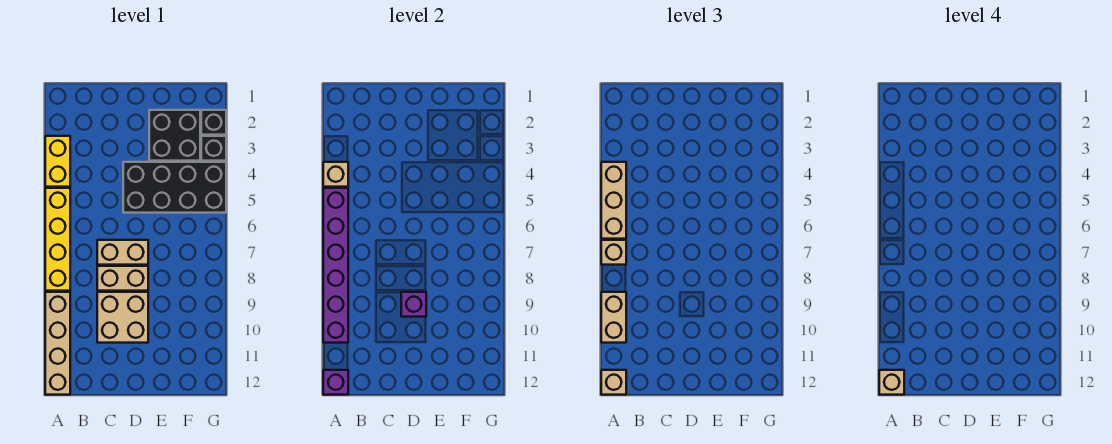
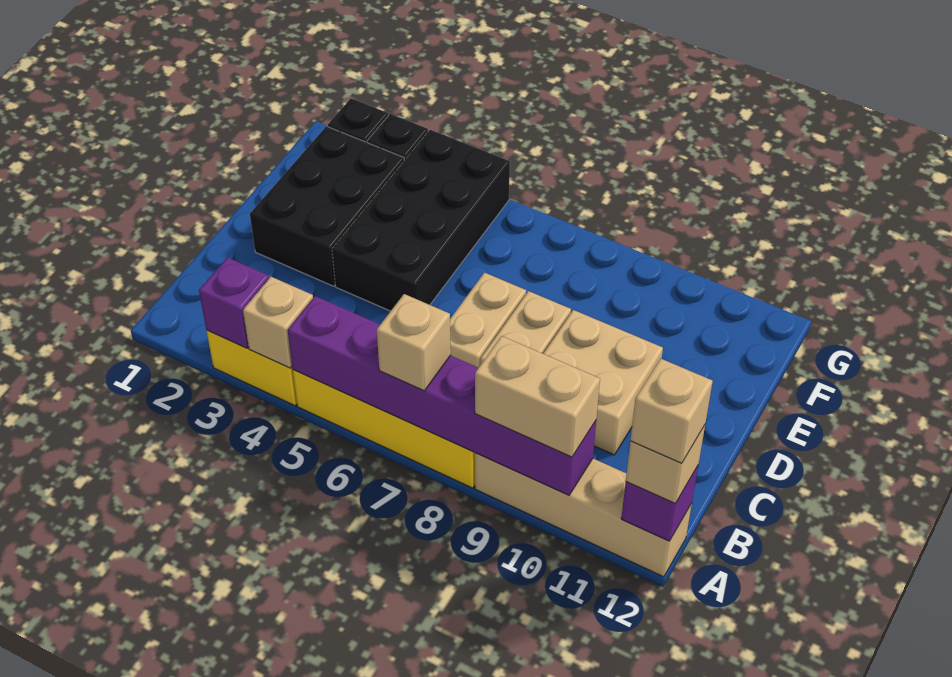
tan brick A4:A6 level 3 -> none
purple brick D9 level 2 -> purple brick A3 level 2
black brick E2:F3 level 1 -> black brick D2:F3 level 1

